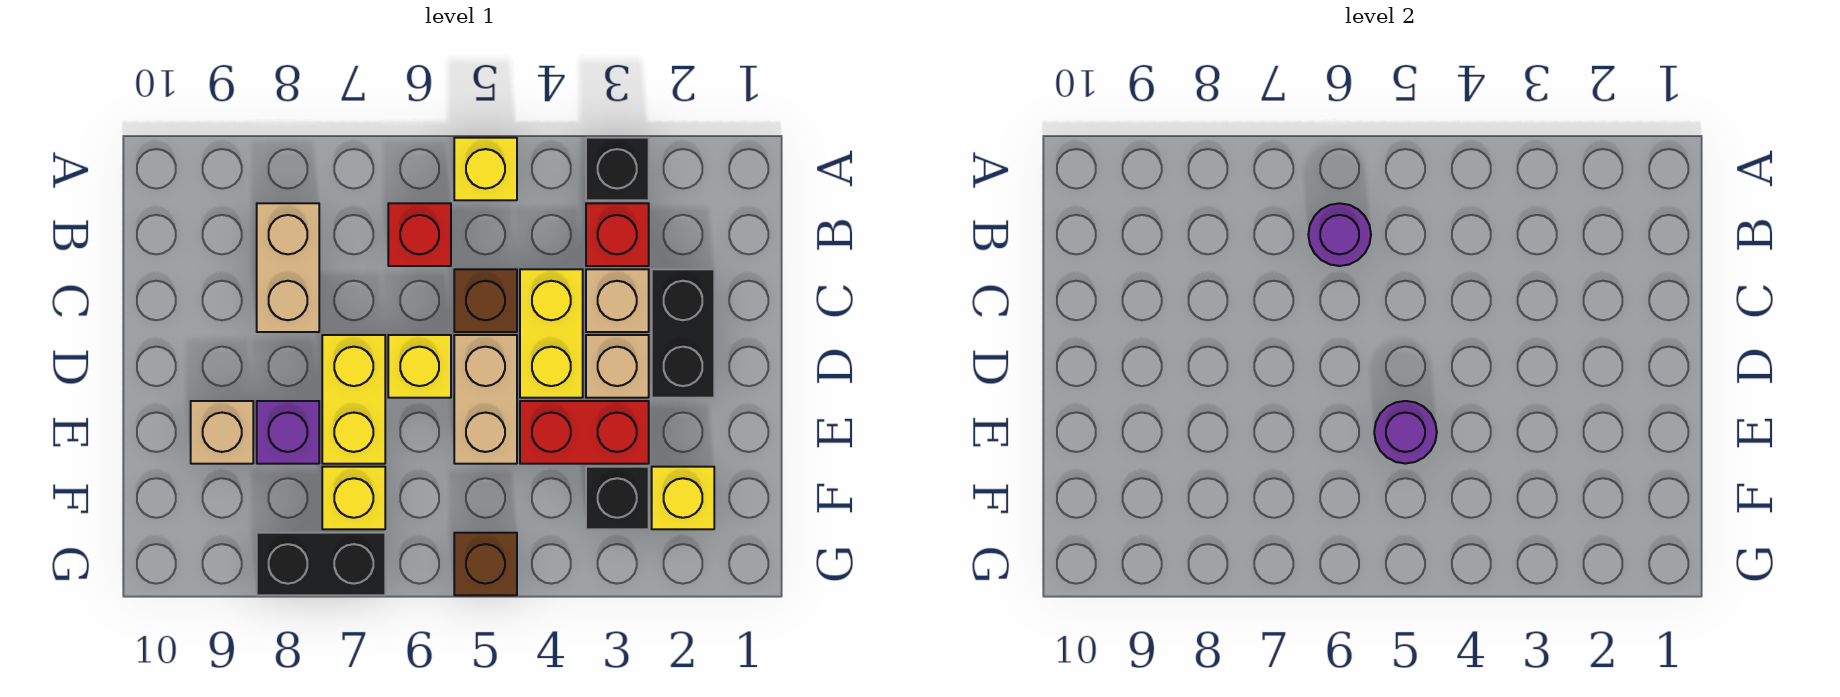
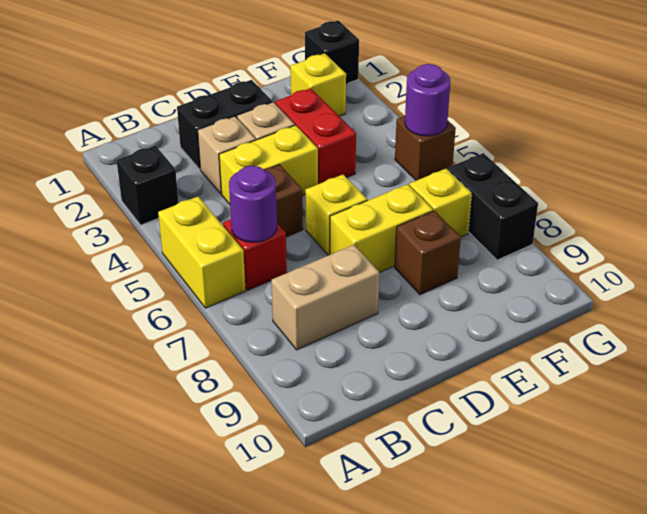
yellow brick A5 level 1 -> yellow brick A5:A6 level 1
red brick B3 level 1 -> none
tan brick D5:E5 level 1 -> none
purple round brick E5 level 2 -> purple round brick G5 level 2
purple brick E8 level 1 -> brown brick E8 level 1
tan brick E9 level 1 -> none
black brick F3 level 1 -> black brick G1 level 1

